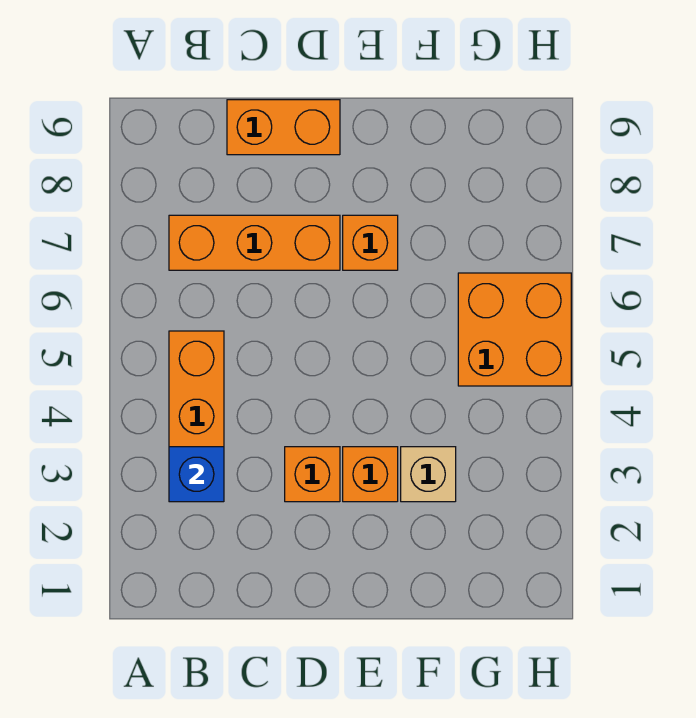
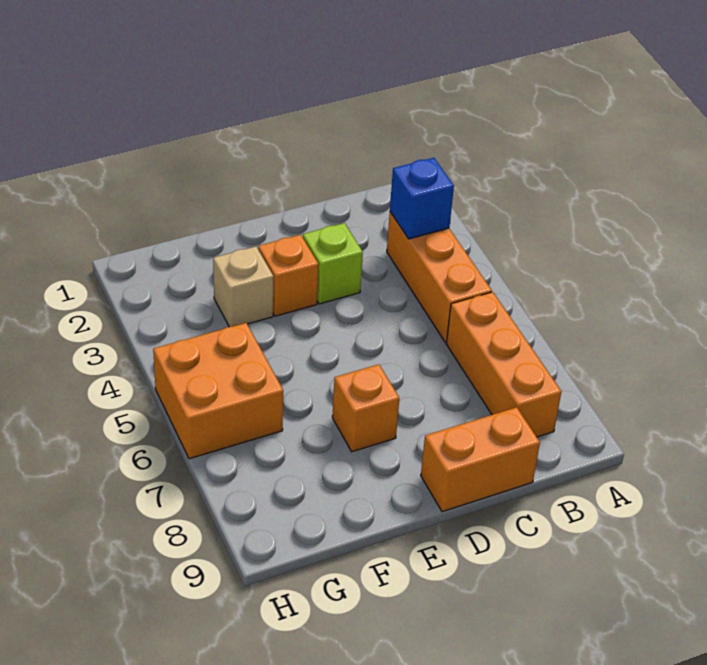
orange brick B7:D7 level 1 -> orange brick B6:B8 level 1
orange brick D3 level 1 -> lime brick D3 level 1

